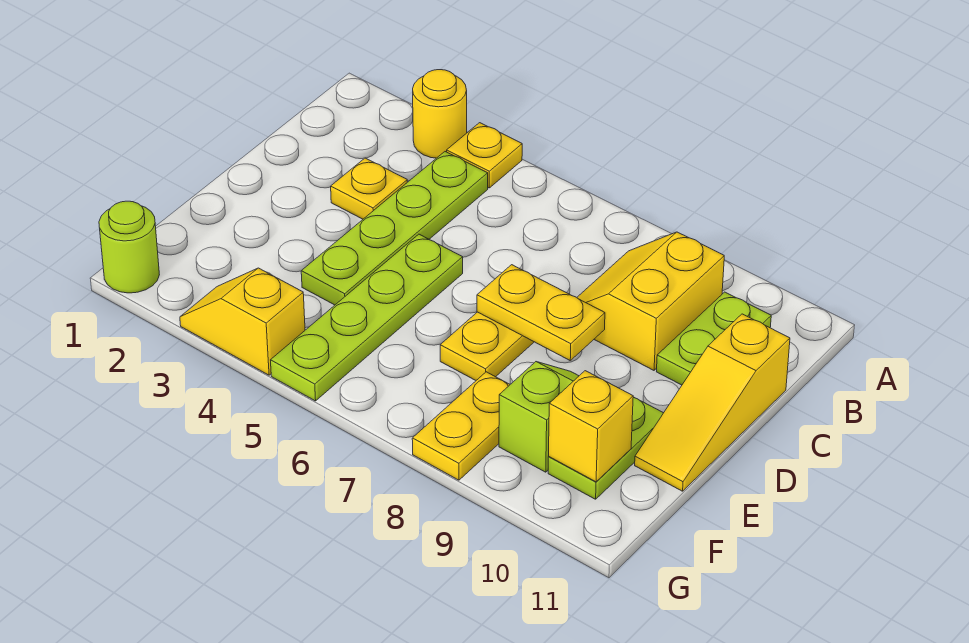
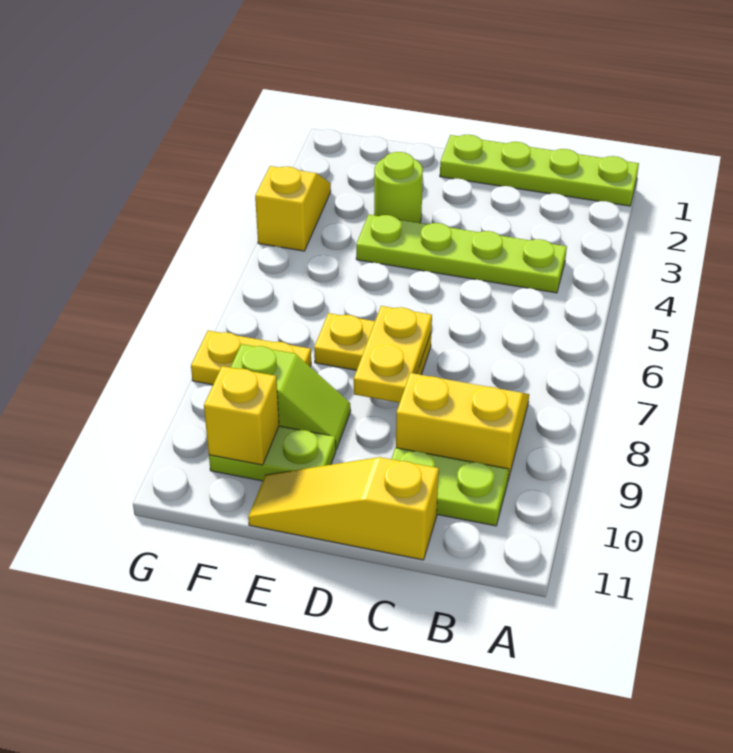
yellow round brick A3 level 1 -> none
yellow plate A4 level 1 -> none
yellow plate C3 level 1 -> none
lime plate D5:G5 level 1 -> lime plate A1:D1 level 1
lime round brick G1 level 1 -> lime round brick E3 level 1

